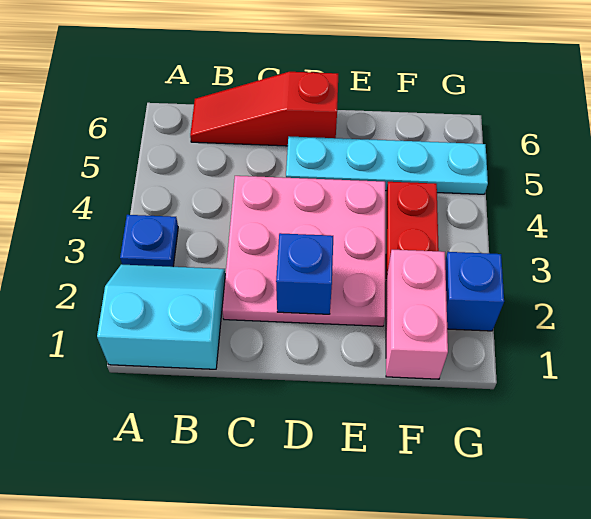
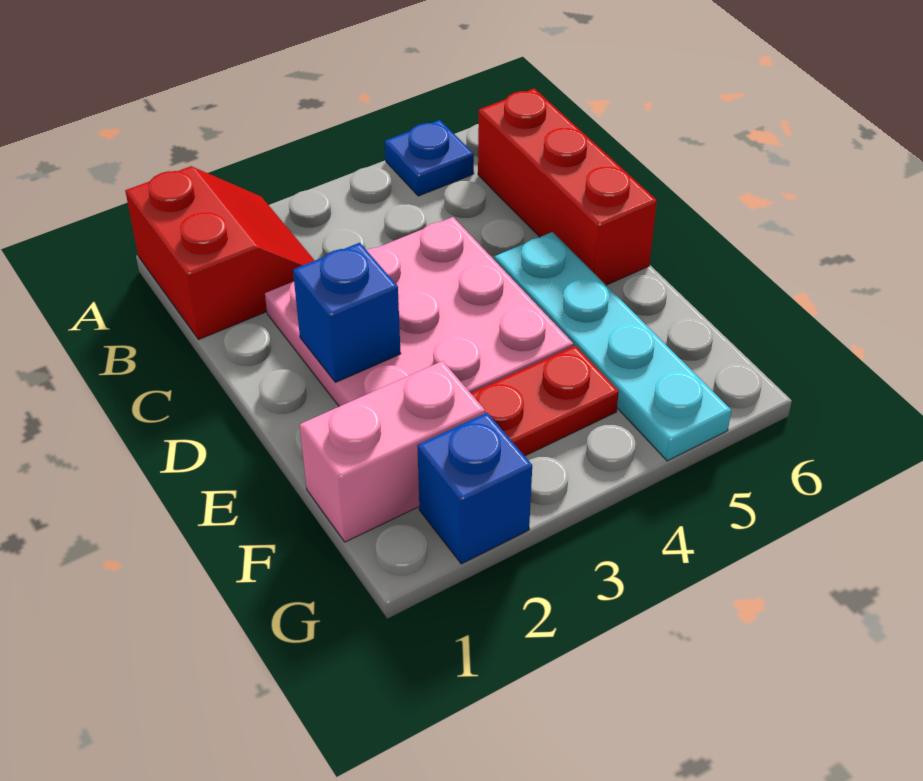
cyan slope A1:B2 level 1 top 1 -> red slope A1:B2 level 1 top 1
blue plate A3 level 1 -> blue plate A5 level 1
red slope B6:D6 level 1 top D -> red brick B6:D6 level 1

